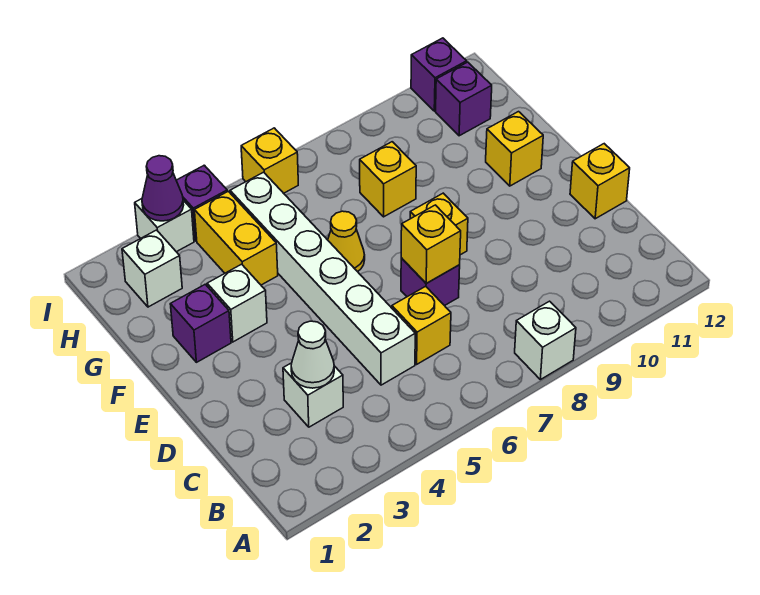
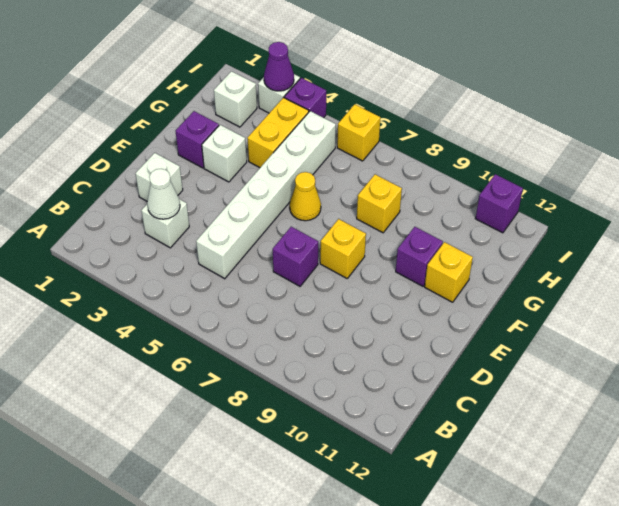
white brick A8 level 1 -> white brick D2 level 1
yellow brick C6 level 1 -> none
yellow brick D7 level 2 -> none
yellow brick D12 level 1 -> none
purple brick H11 level 1 -> purple brick F10 level 1

